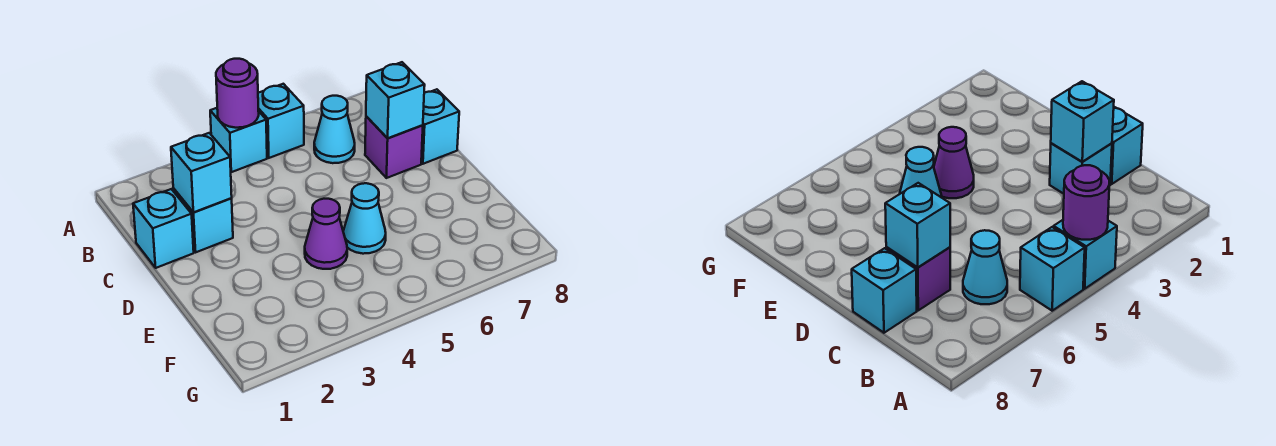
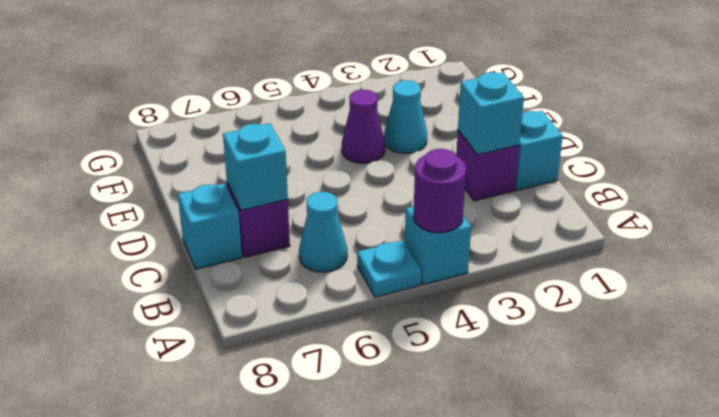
cyan brick A5 level 1 -> cyan plate A5 level 1
cyan brick C2 level 1 -> purple brick C2 level 1
cyan cone E5 level 1 -> cyan cone E3 level 1

